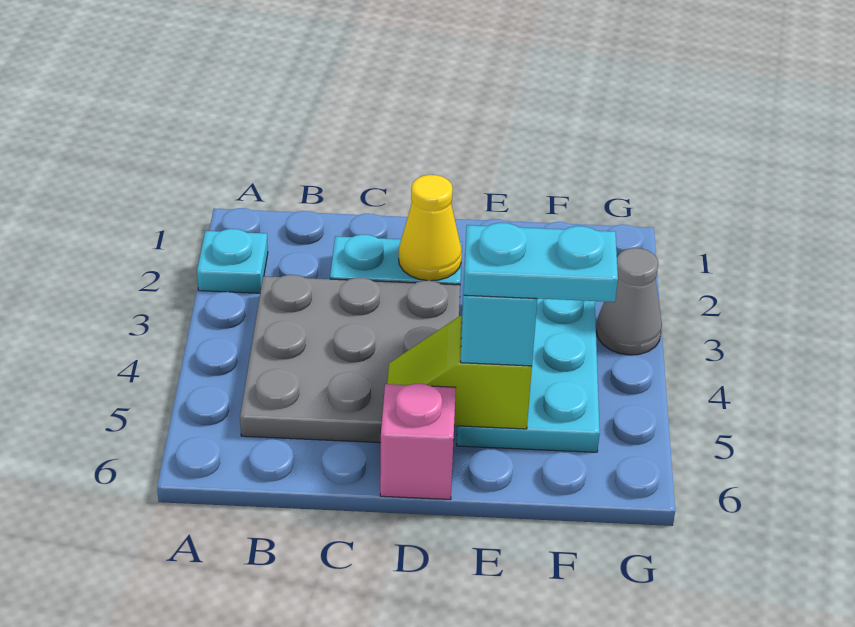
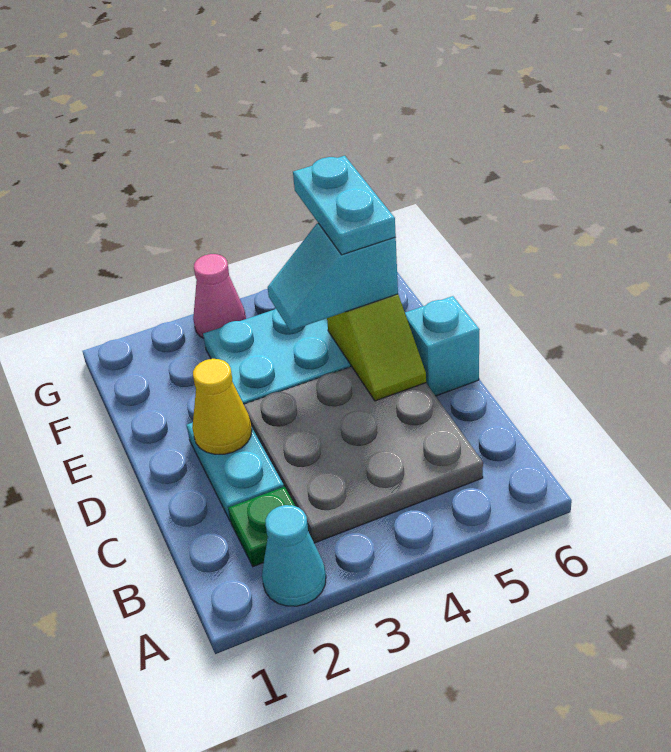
cyan plate A2 level 1 -> cyan cone A2 level 1
none -> green plate B2 level 1
pink brick D6 level 1 -> cyan brick D6 level 1
grey cone G3 level 1 -> pink cone G3 level 1

